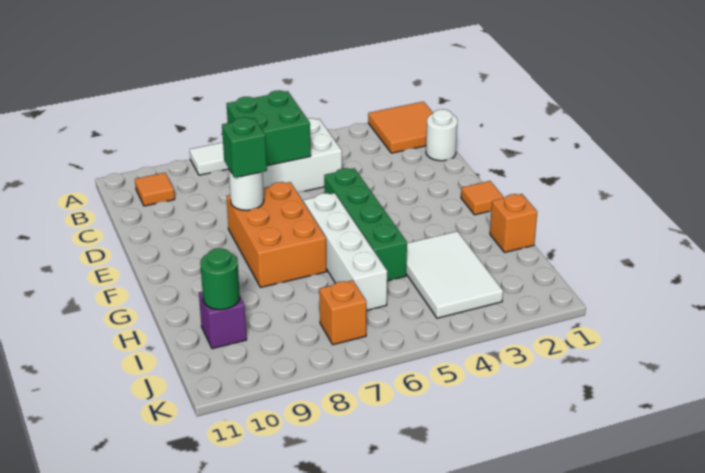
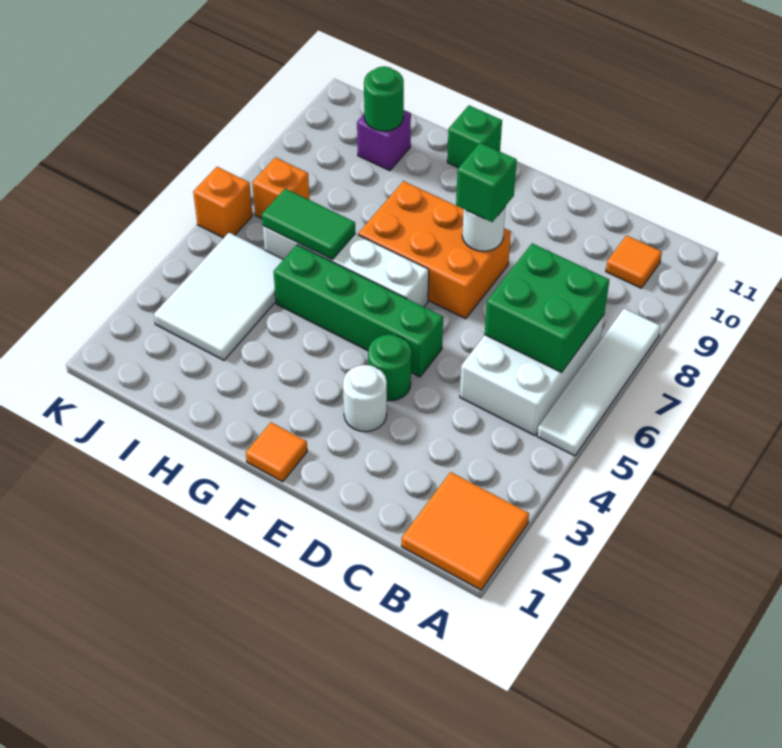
white round brick C1 level 1 -> white round brick E3 level 1
none -> green round brick E4 level 1
none -> green brick G11 level 1
orange brick H1 level 1 -> orange brick K6 level 1
white tile H3:J4 level 1 -> white tile I3:J5 level 1
none -> green tile H6:I6 level 2

